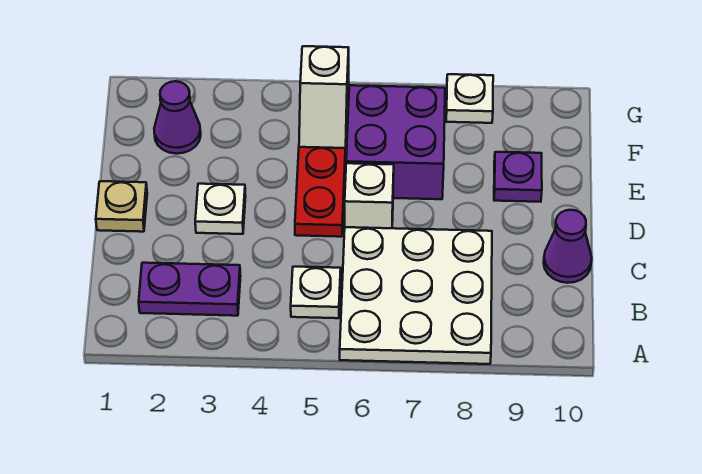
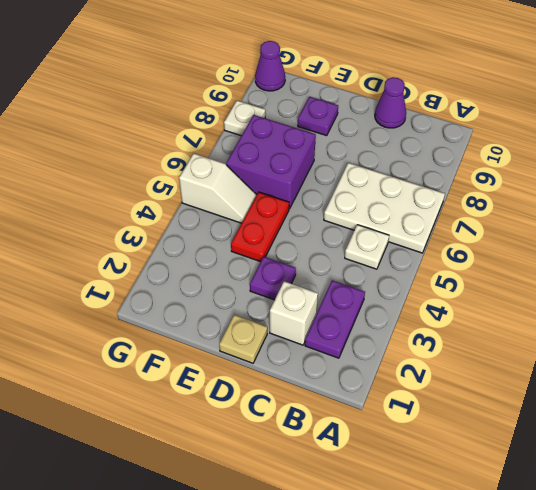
white plate A6:C8 level 1 -> white plate A6:C7 level 1
white plate D3 level 1 -> purple plate D3 level 1
red plate D5:E5 level 1 -> red plate E4:E5 level 1
white brick D6 level 1 -> white brick C2 level 1
purple cone F2 level 1 -> purple cone G10 level 1

